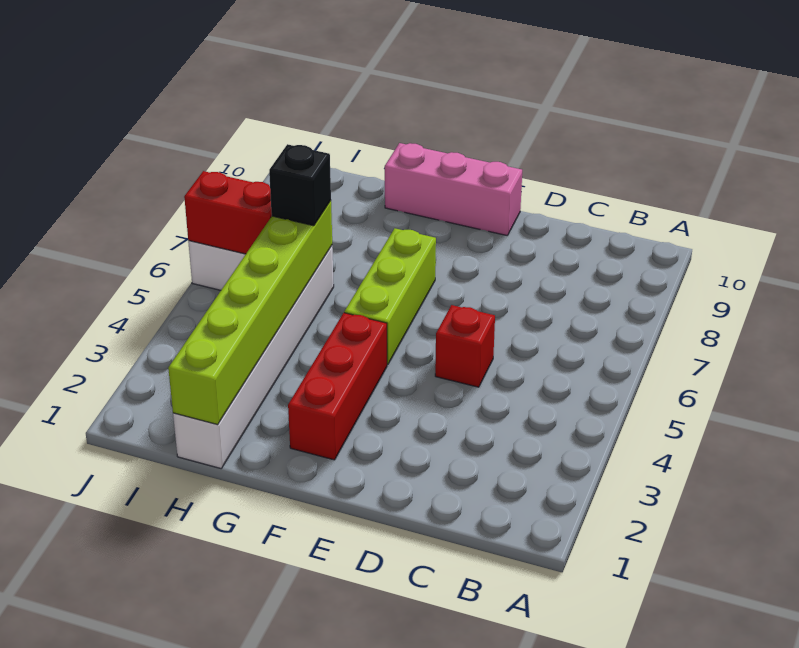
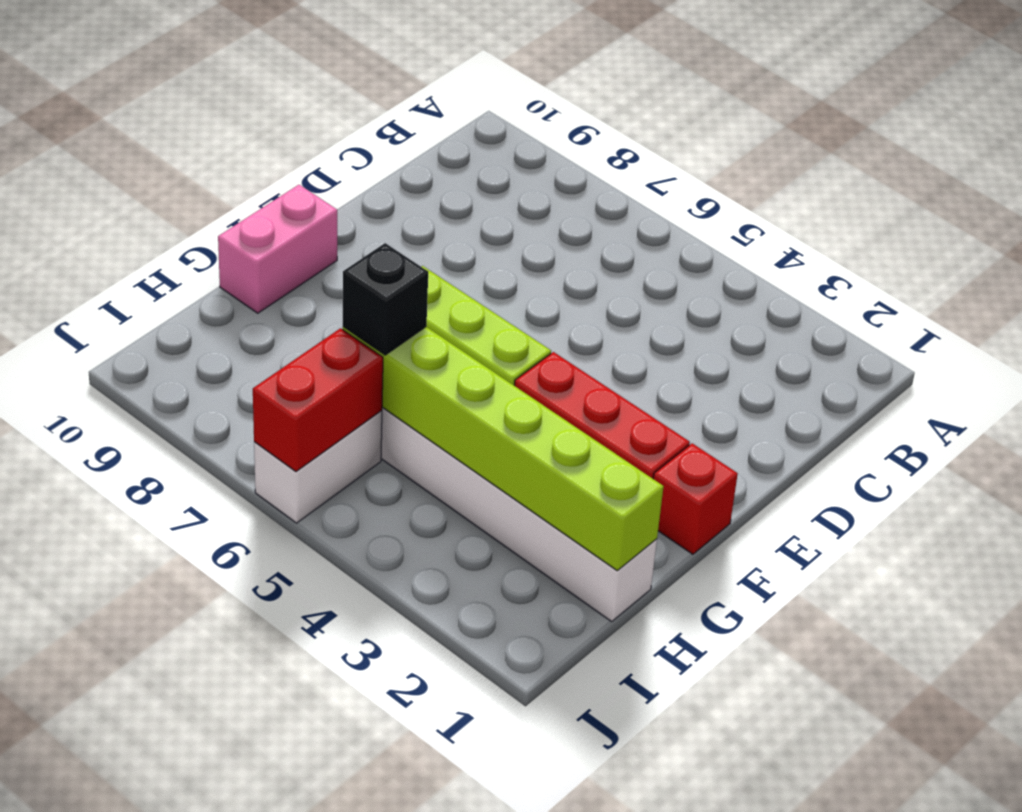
red brick D5 level 1 -> red brick F1 level 1
pink brick E10:G10 level 1 -> pink brick F10:G10 level 1

